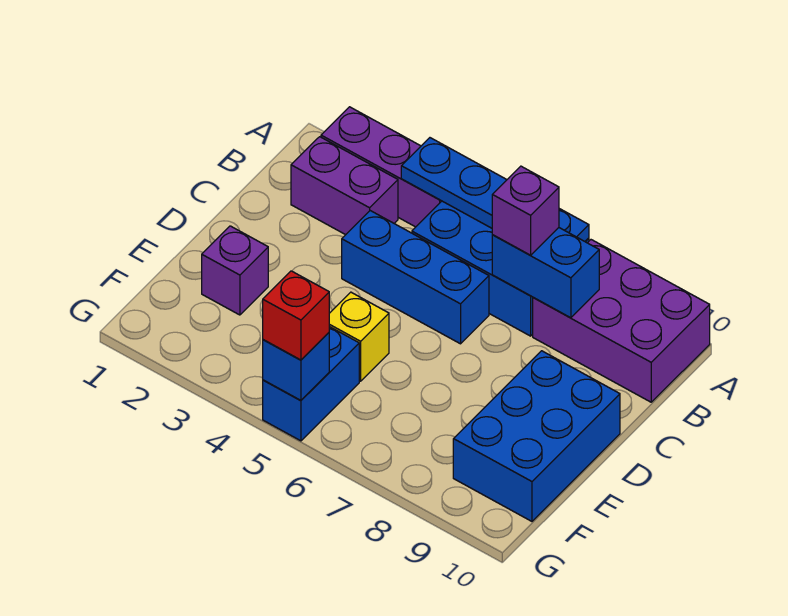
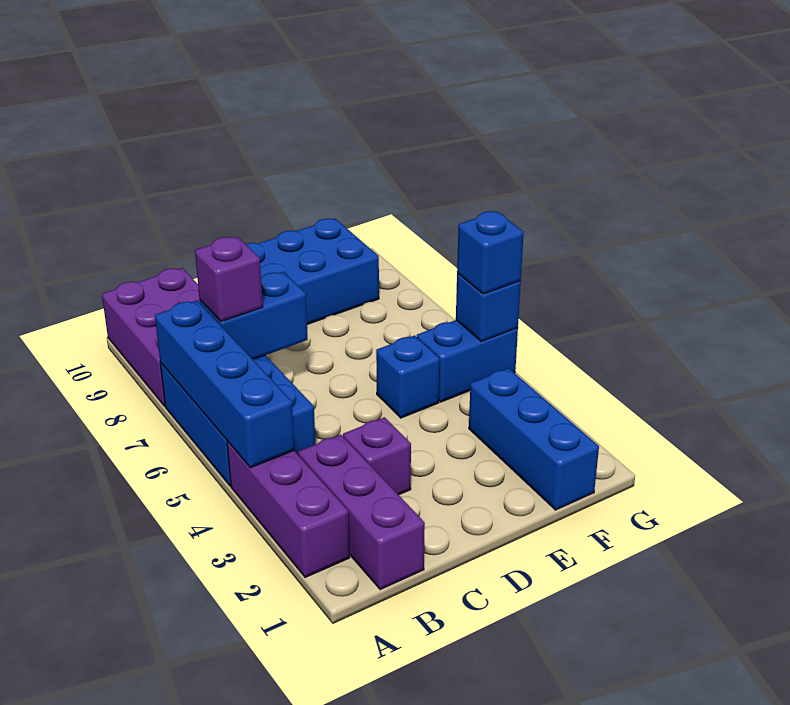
blue plate A4:A7 level 2 -> blue brick A4:A7 level 2
purple brick B2:B3 level 1 -> purple brick B1:B3 level 1
blue brick B7:B8 level 2 -> blue brick B7:C7 level 2
blue brick C4:C6 level 1 -> blue brick F1:F3 level 1
purple brick E2 level 1 -> purple brick C3 level 1
yellow brick E5 level 1 -> blue brick E5 level 1
red brick G5 level 3 -> blue brick G5 level 3

